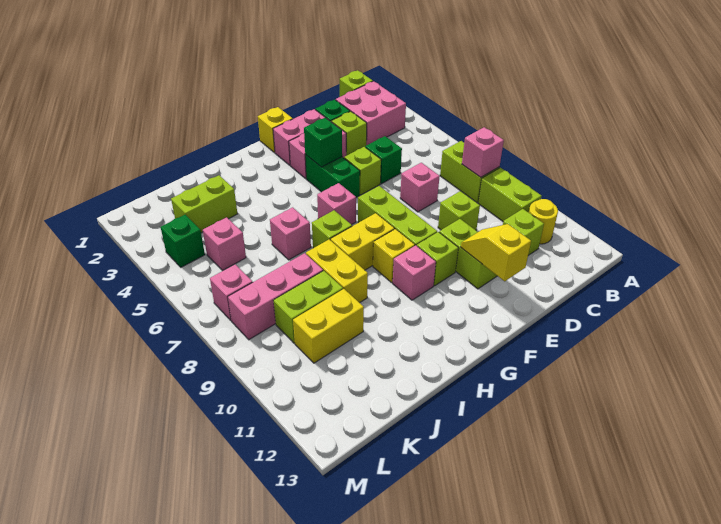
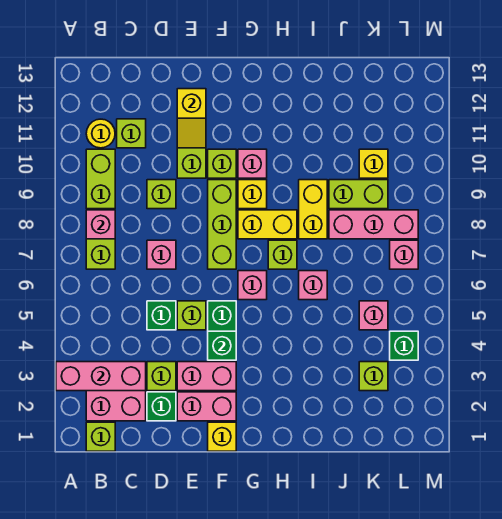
none -> pink brick A3:C3 level 2
lime brick J3:K3 level 1 -> lime brick K3 level 1
yellow brick J10:K10 level 1 -> yellow brick K10 level 1

